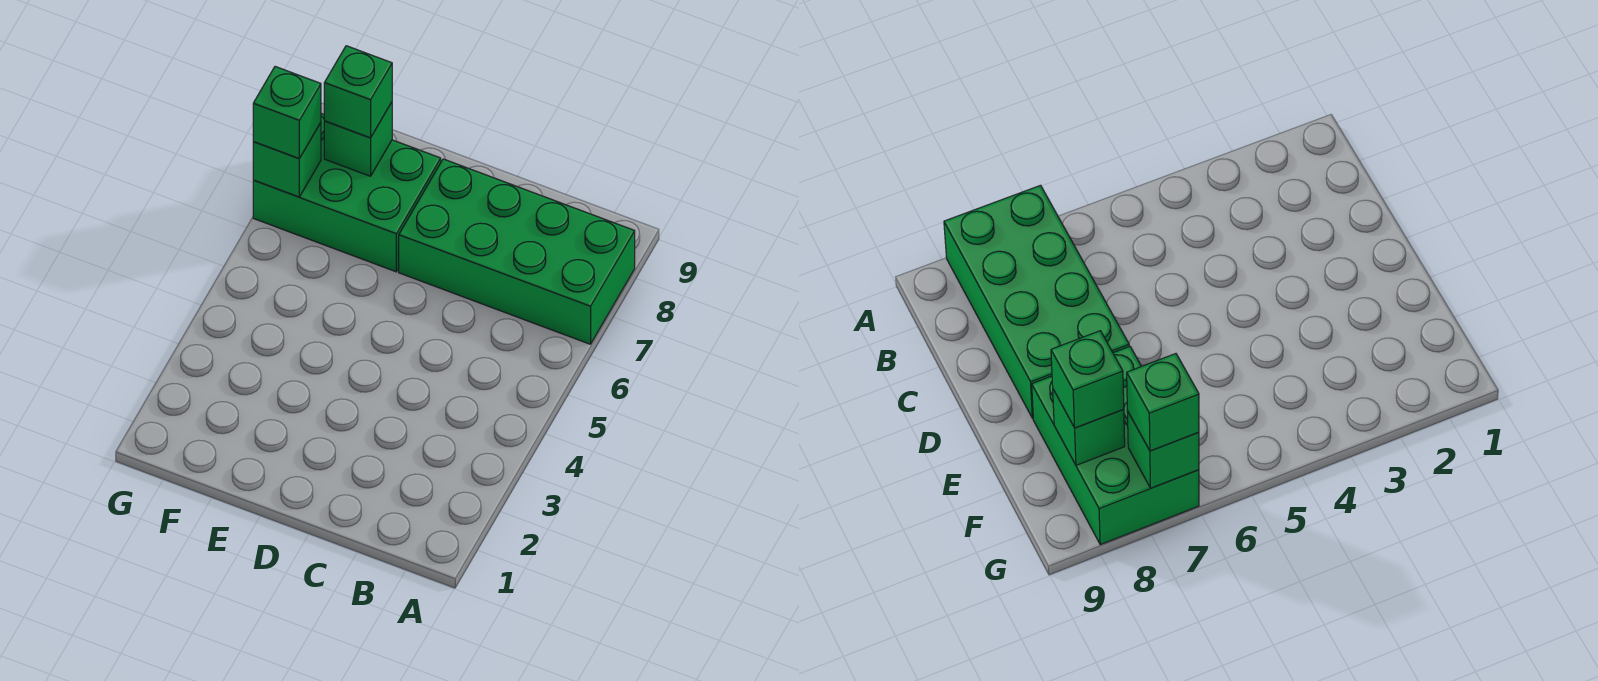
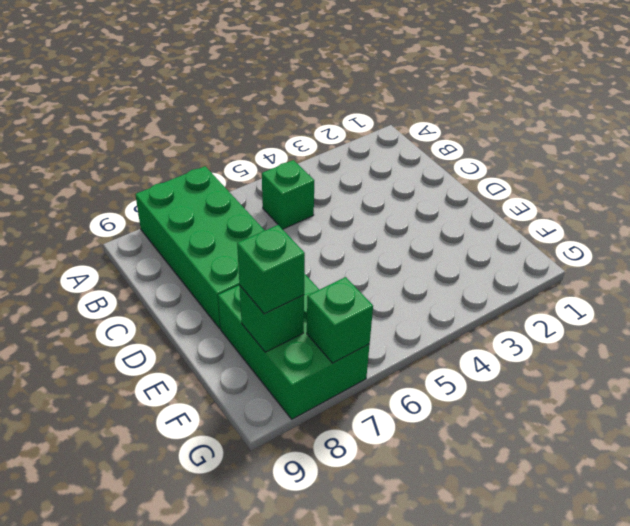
green brick G7 level 3 -> green brick B5 level 1

